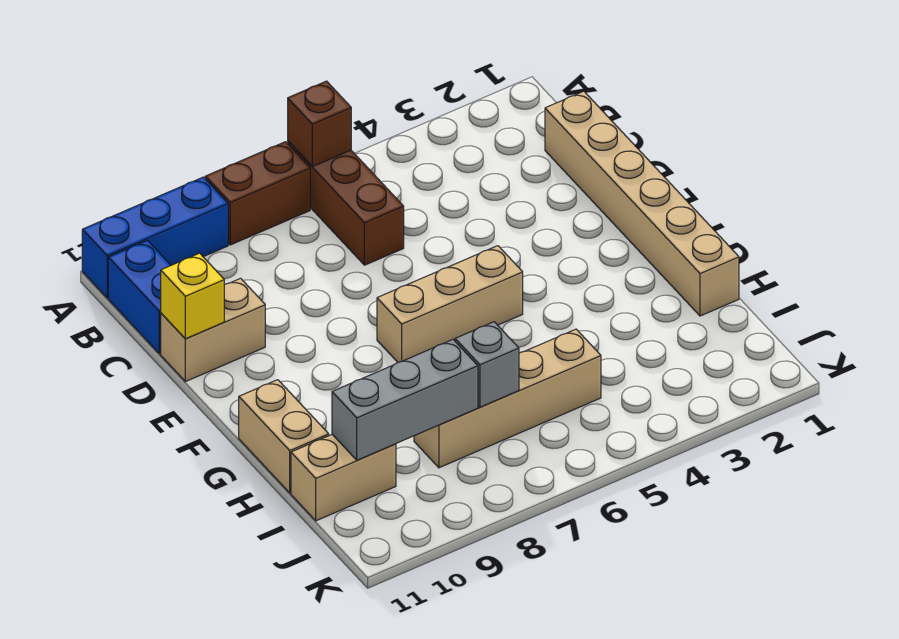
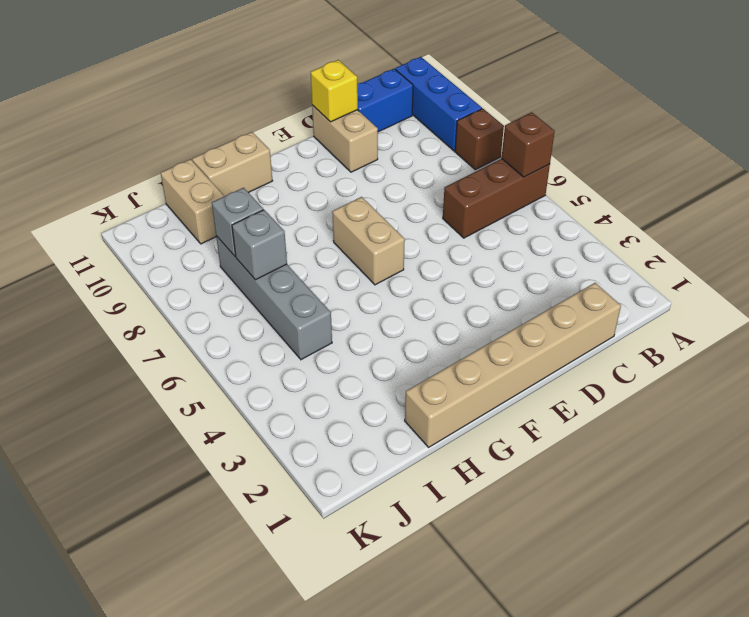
brown brick A7:A8 level 1 -> brown brick A8 level 1
tan brick F5:F7 level 1 -> tan brick F6:F7 level 1
tan brick I5:I8 level 1 -> grey brick I5:I8 level 1
grey brick I8:I10 level 2 -> grey brick I8 level 2

